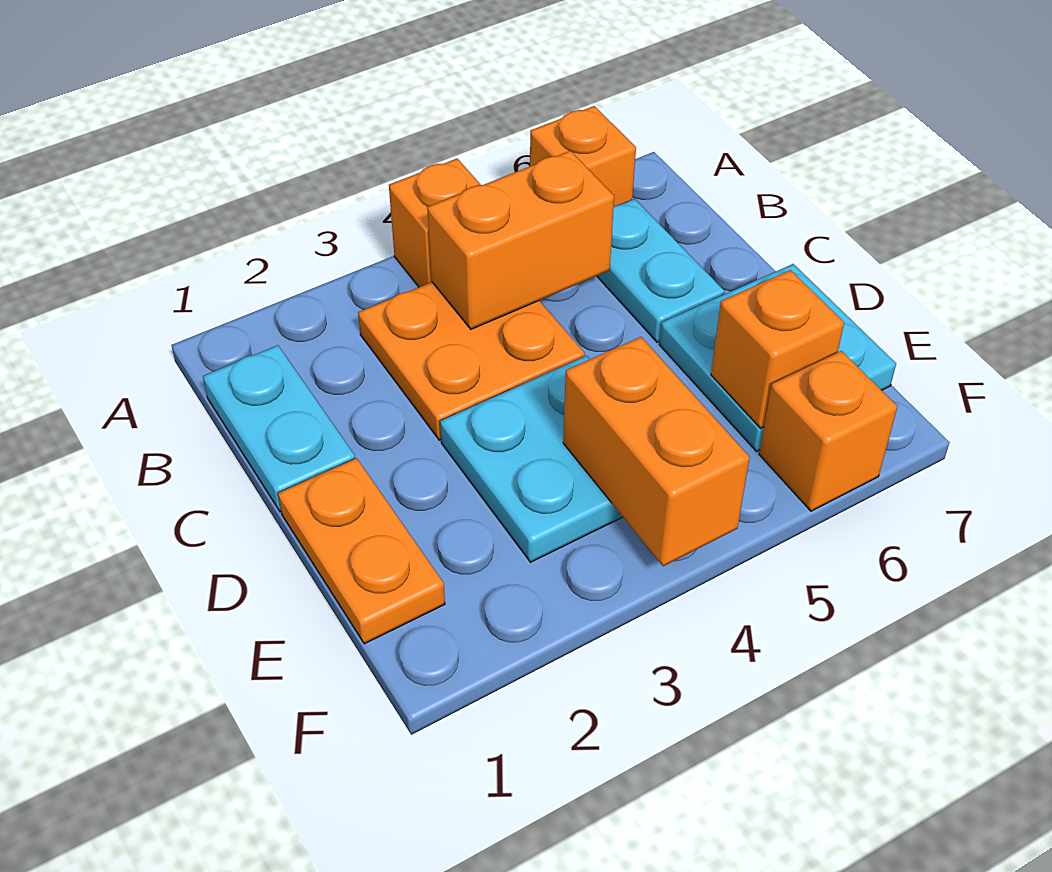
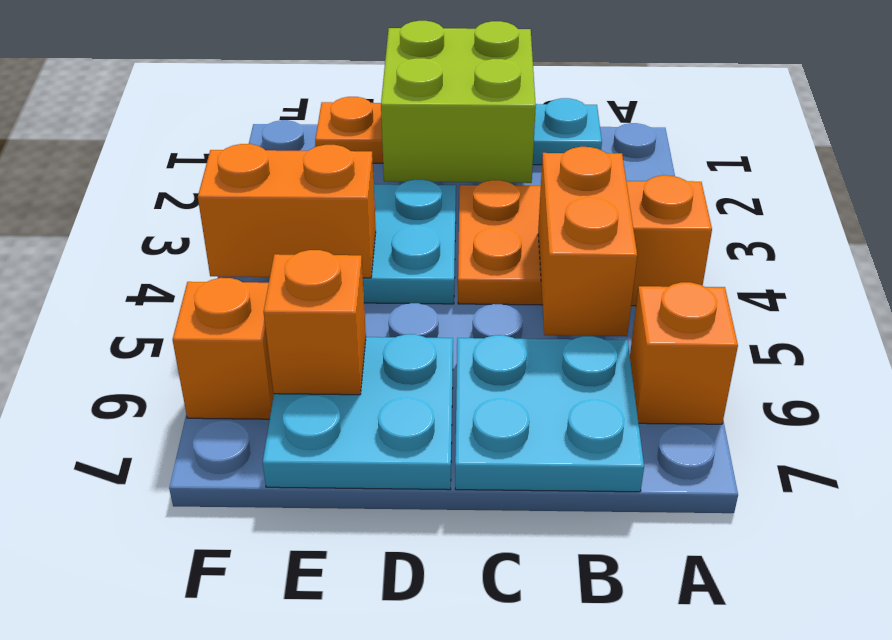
cyan plate B6:C6 level 1 -> cyan plate B6:C7 level 1
none -> lime brick C1:D2 level 2

